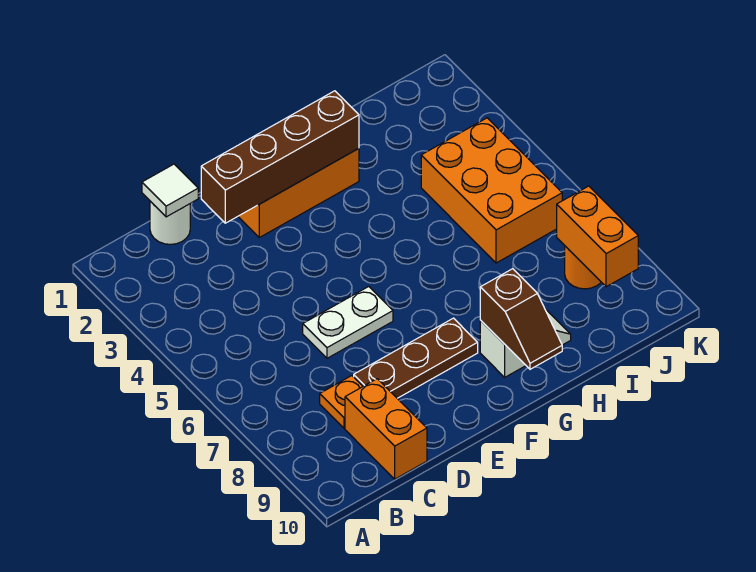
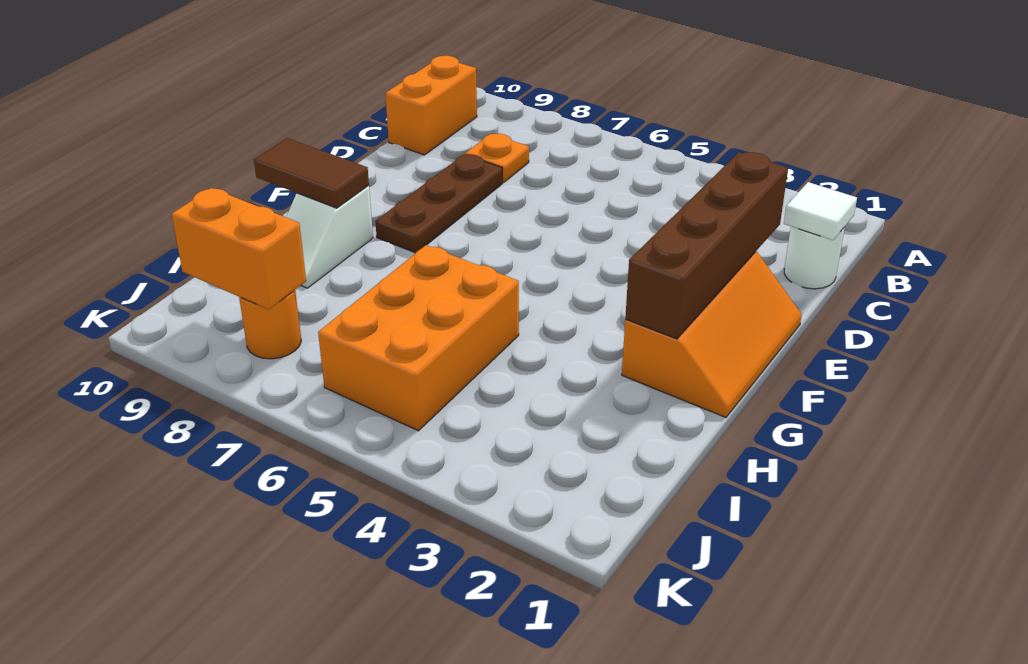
orange brick C9:C10 level 1 -> orange brick B10:C10 level 1
white plate D6:E6 level 1 -> none
brown slope G9:G10 level 2 top 9 -> brown tile G9:G10 level 2
orange brick I4:J6 level 1 -> orange brick H5:J6 level 1

